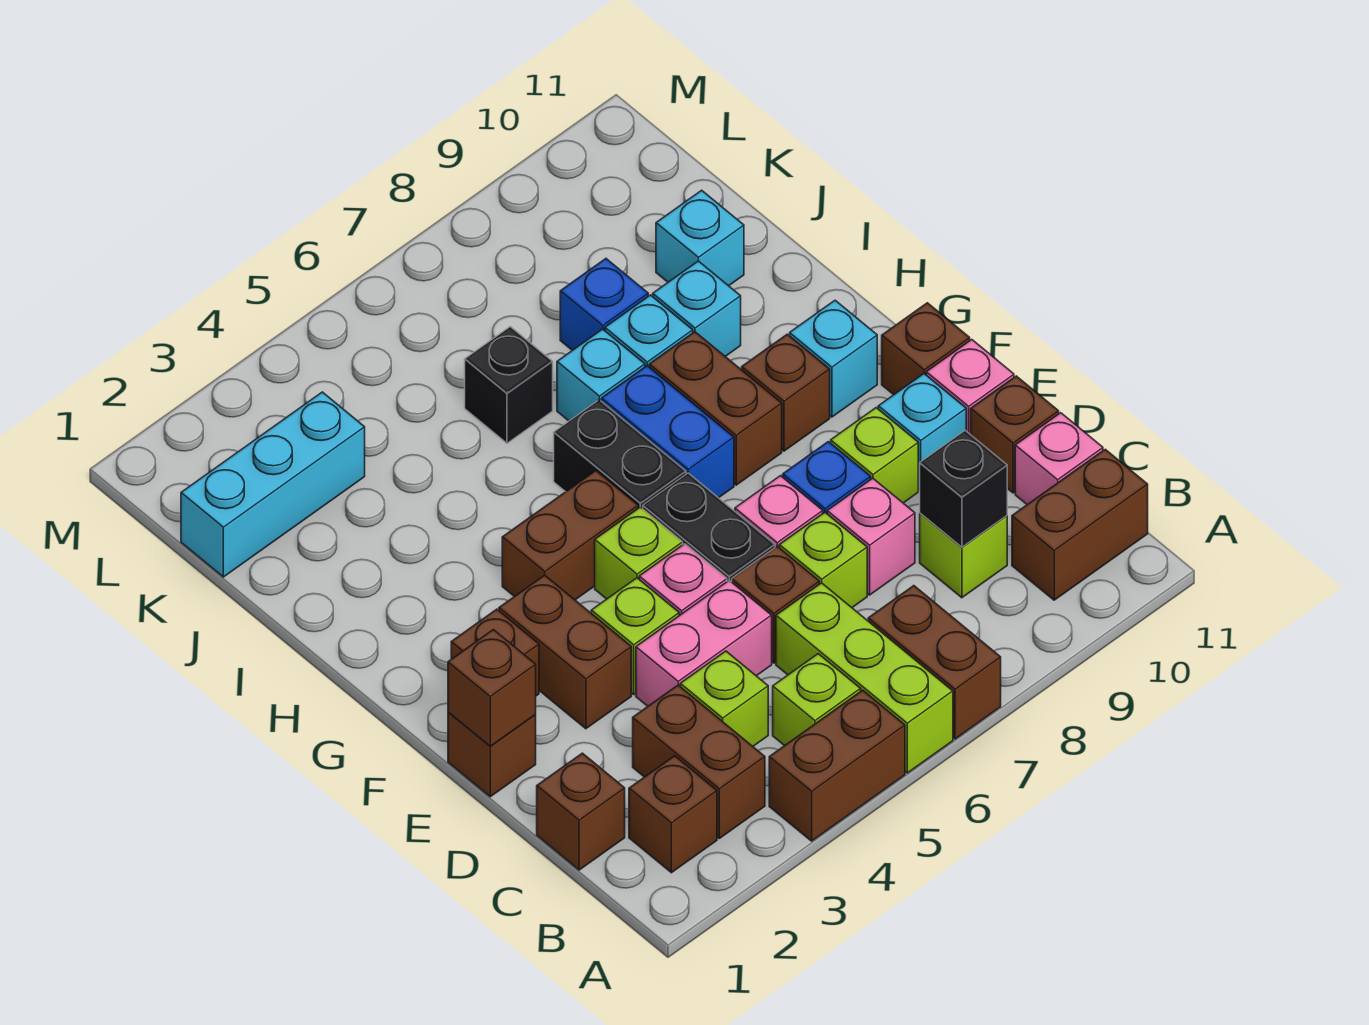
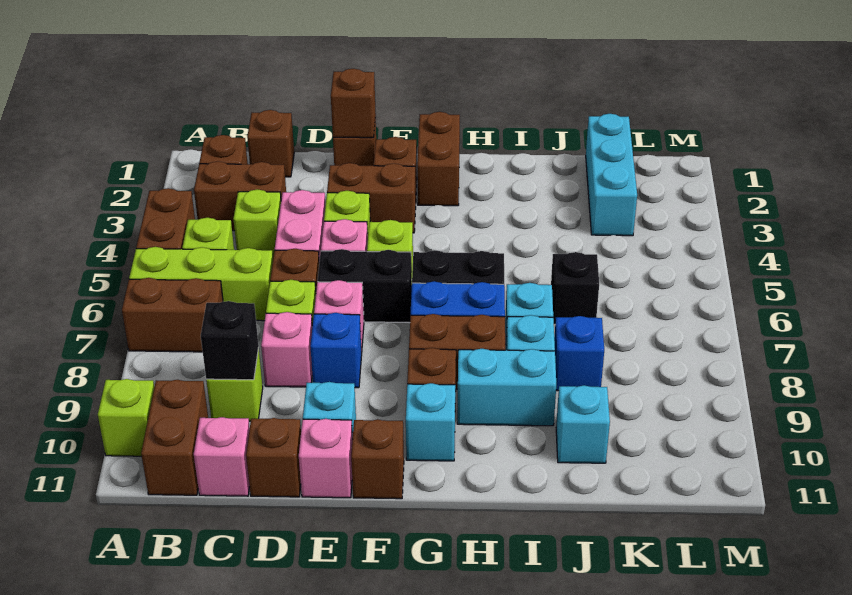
lime brick E9 level 1 -> lime brick A10 level 1
brown brick G4:G5 level 1 -> brown brick G1:G2 level 1
cyan brick I9 level 1 -> cyan brick H9:I9 level 1

